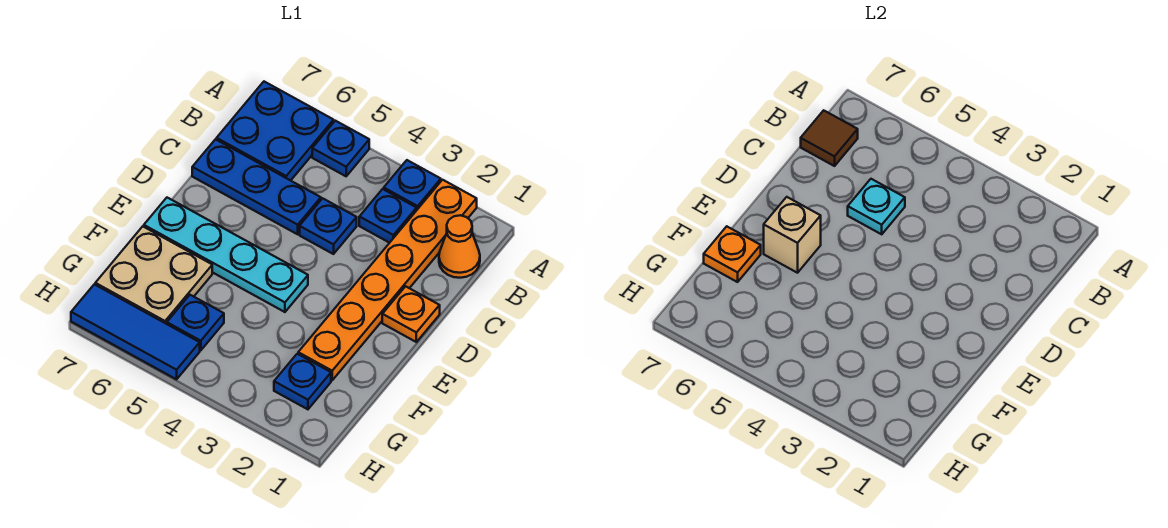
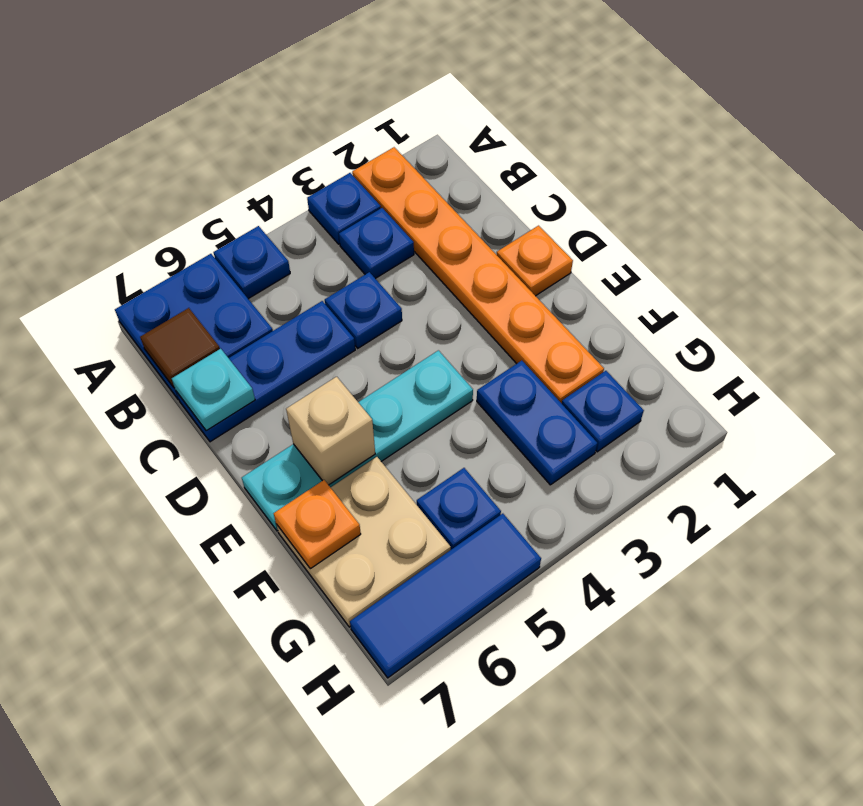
orange cone B1 level 1 -> none
cyan plate C5 level 2 -> cyan plate C7 level 2
none -> blue plate F3:G3 level 1

